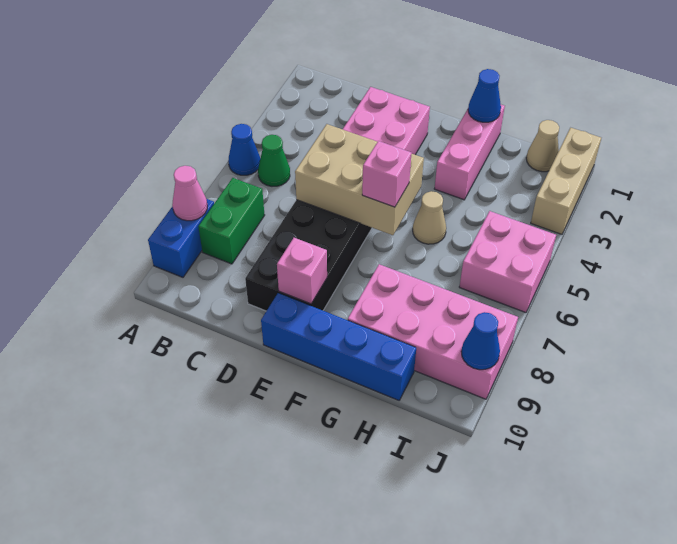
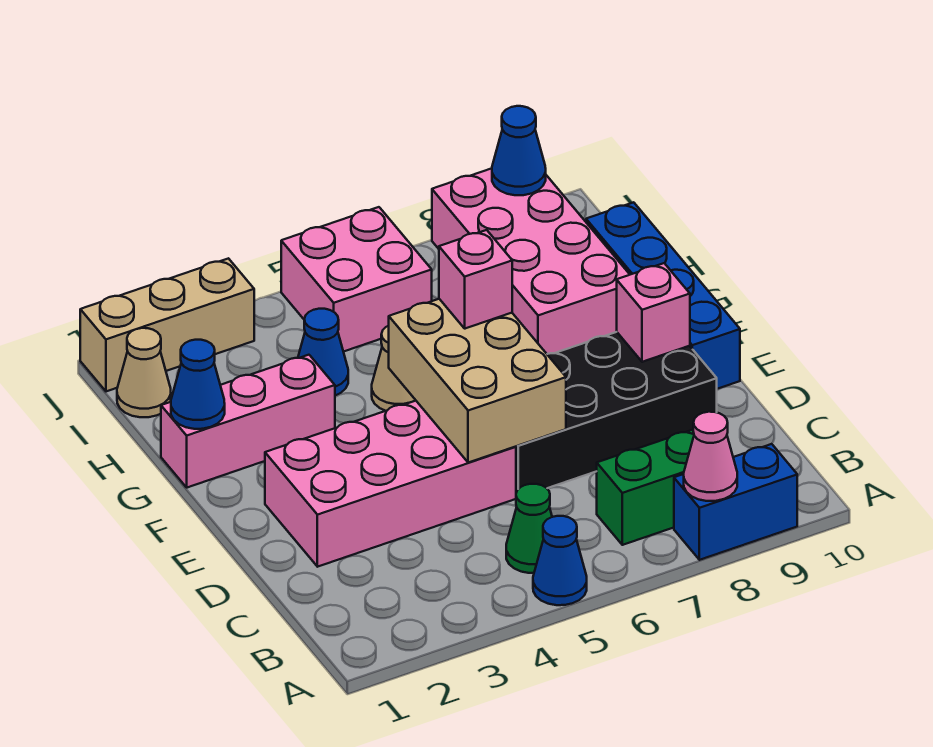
none -> blue cone H4 level 1

